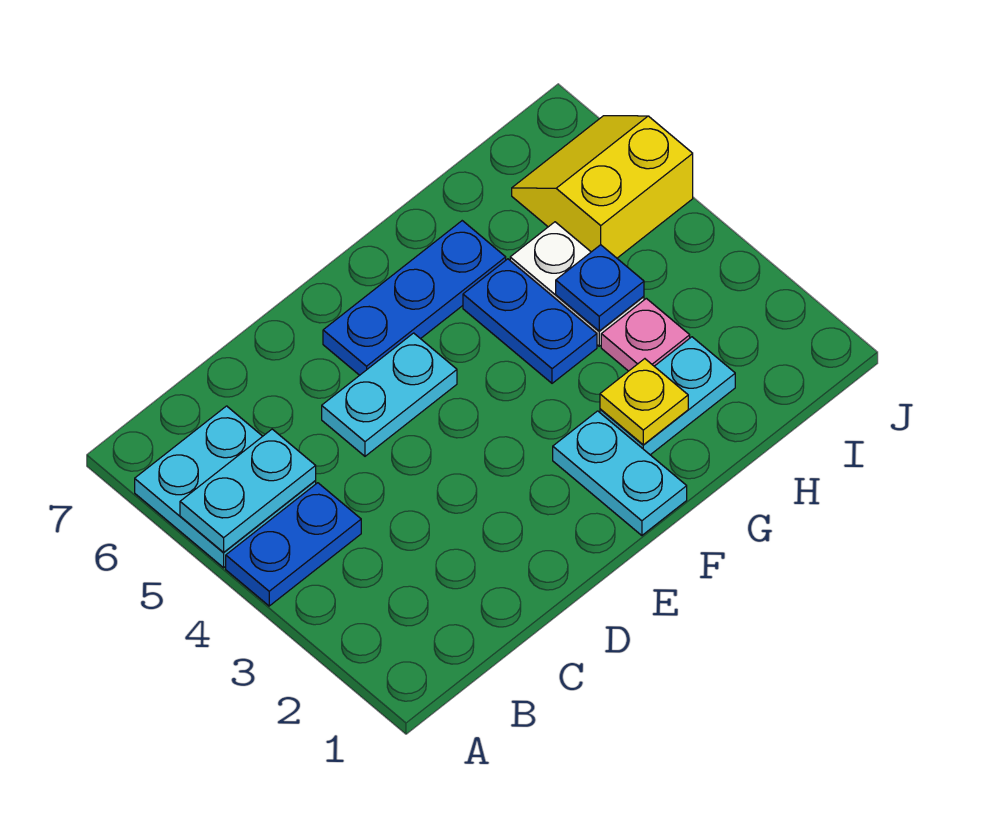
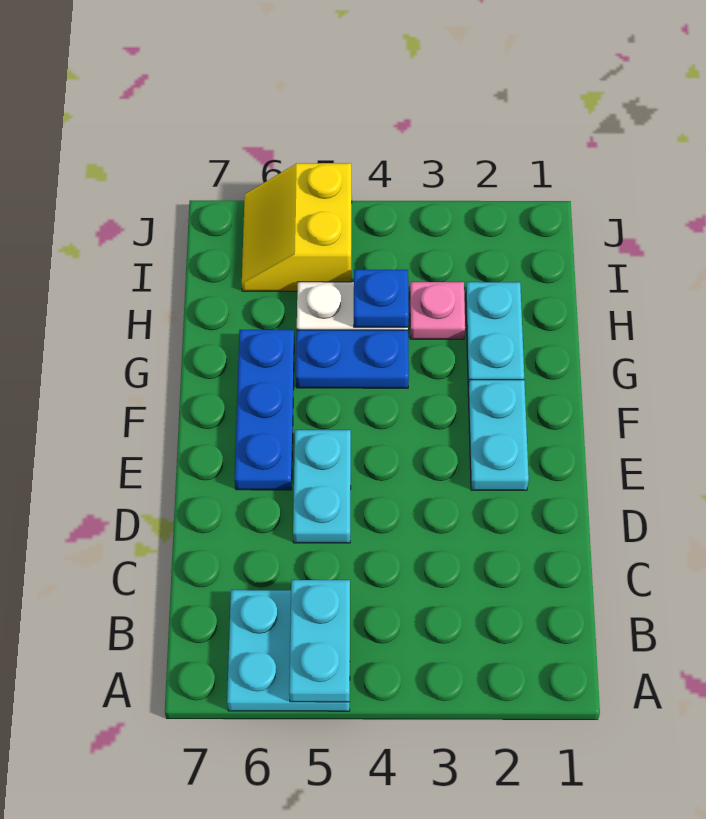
blue plate A4:B4 level 1 -> none
cyan plate F1:F2 level 1 -> cyan plate E2:F2 level 1
yellow plate G2 level 2 -> none

